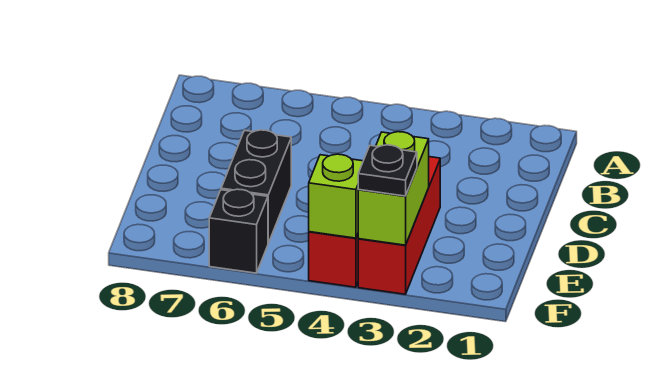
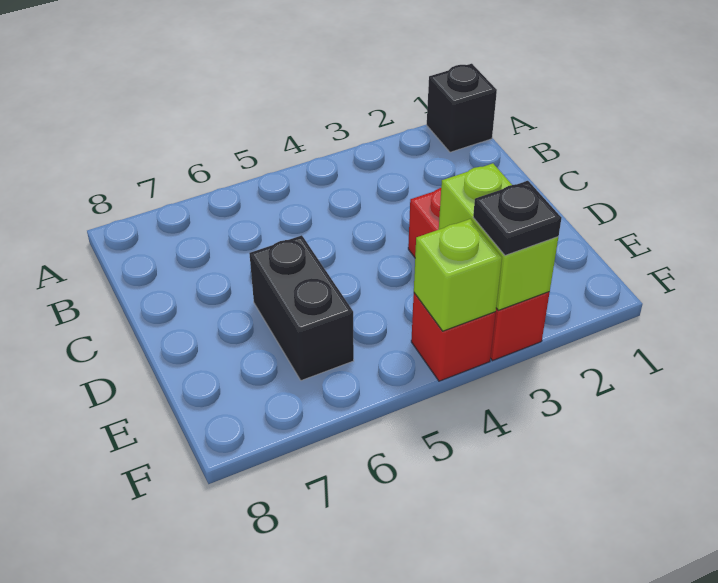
black brick F6 level 1 -> black brick A1 level 1

